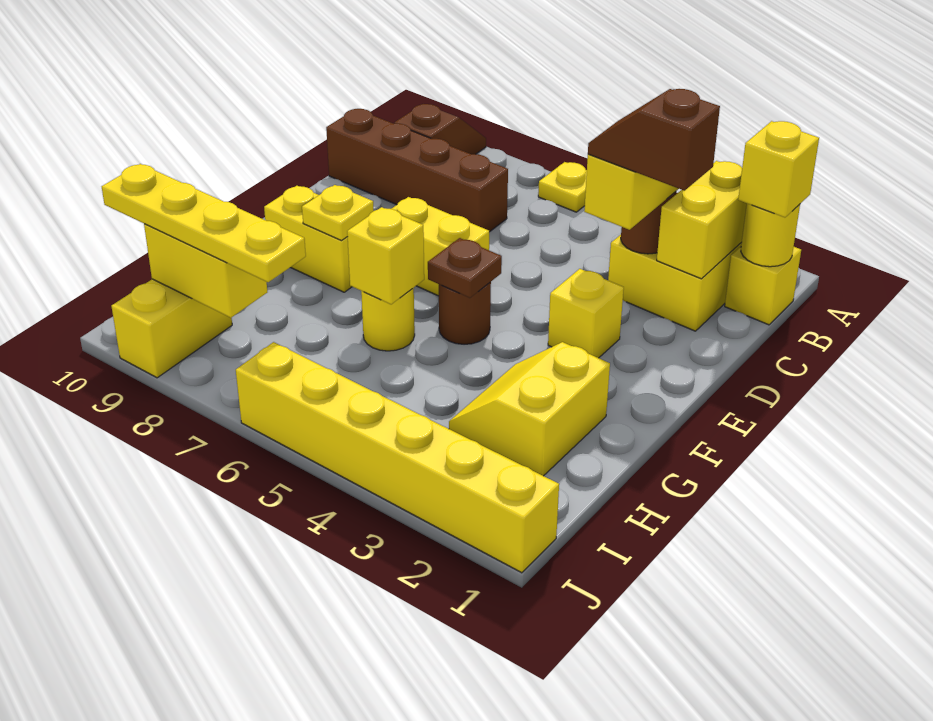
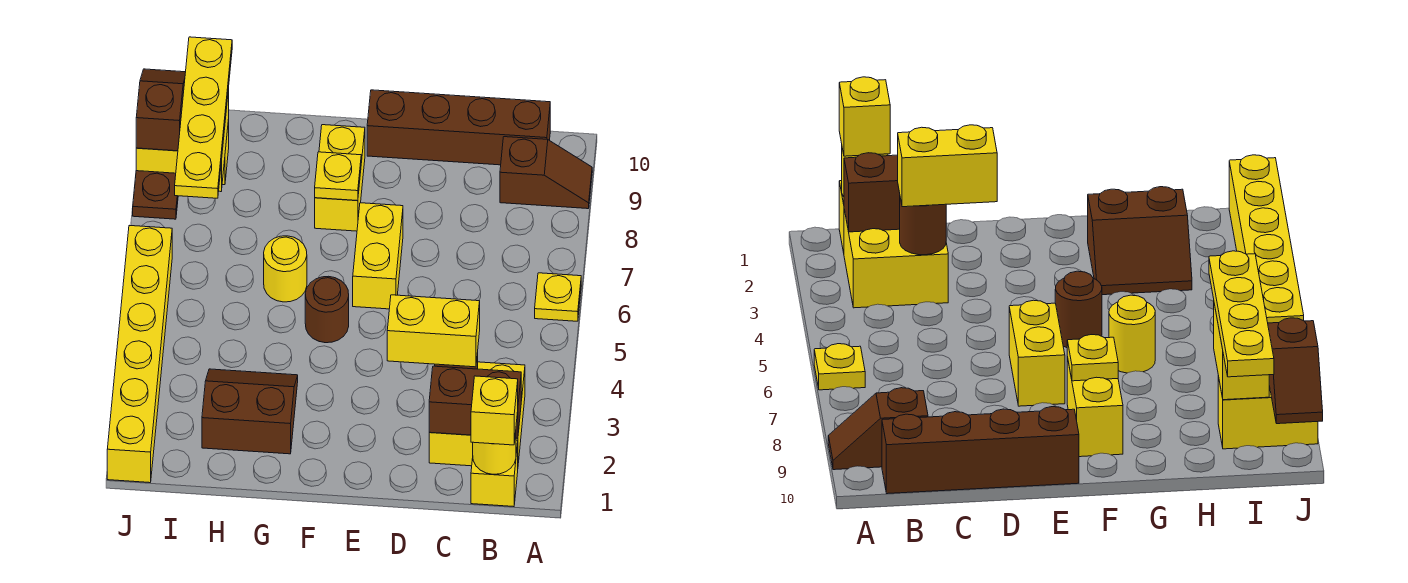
yellow brick B2:C2 level 2 -> brown brick B2:C2 level 2
brown brick C7:C10 level 1 -> brown brick B10:E10 level 1
brown slope D2:D3 level 4 top 2 -> brown slope J9:J10 level 2 top 9
yellow brick E3 level 1 -> none
brown plate F5 level 2 -> brown plate J8 level 1
yellow slope G2:H3 level 1 top 2 -> brown slope G2:H3 level 1 top 2
yellow brick G6 level 2 -> none

